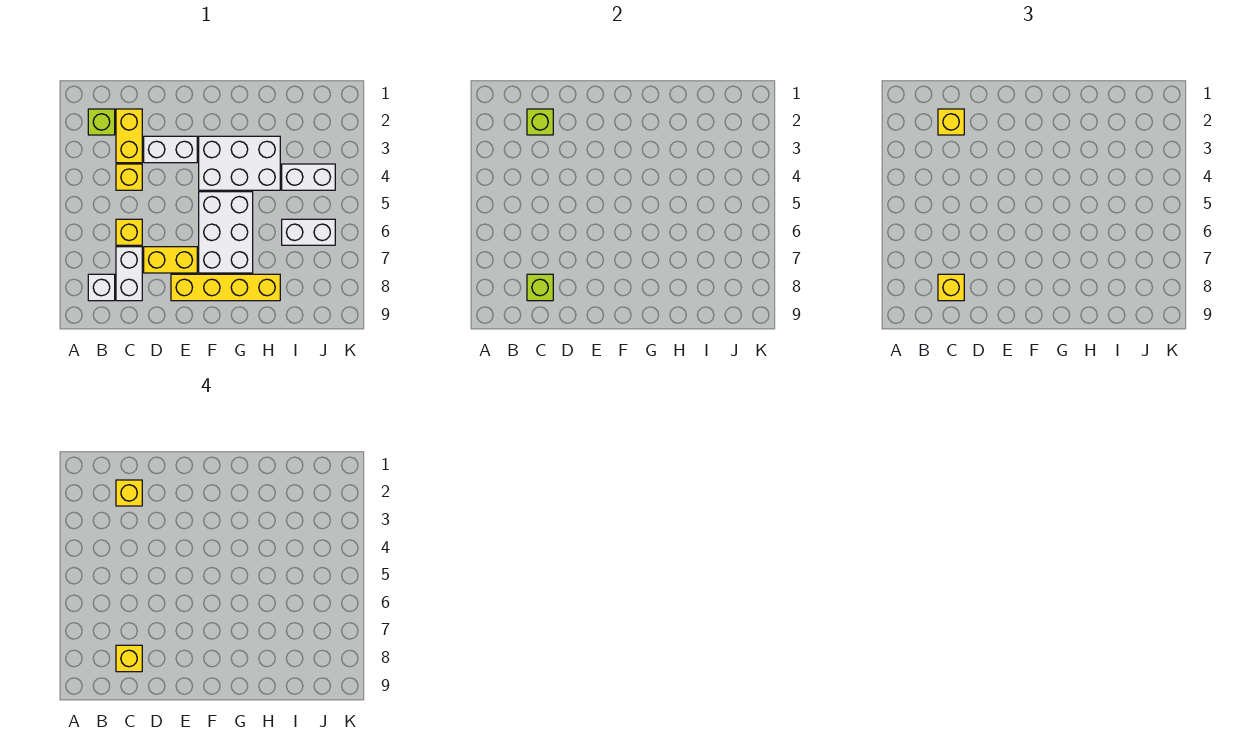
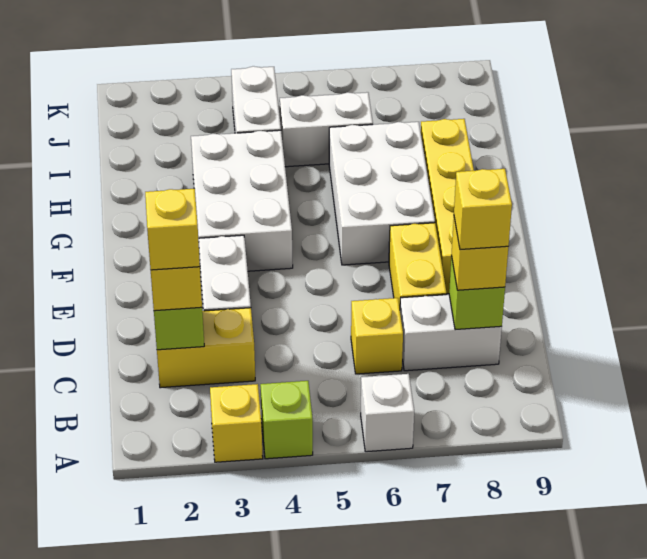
lime brick B2 level 1 -> lime brick A4 level 1
white brick B8 level 1 -> white brick A6 level 1
yellow brick C4 level 1 -> yellow brick A3 level 1
white brick F5:G7 level 1 -> white brick F6:H7 level 1
white brick I6:J6 level 1 -> white brick I5:I6 level 1

